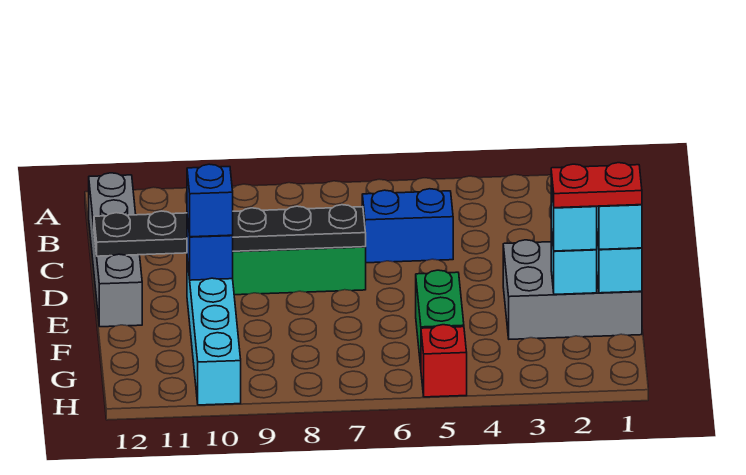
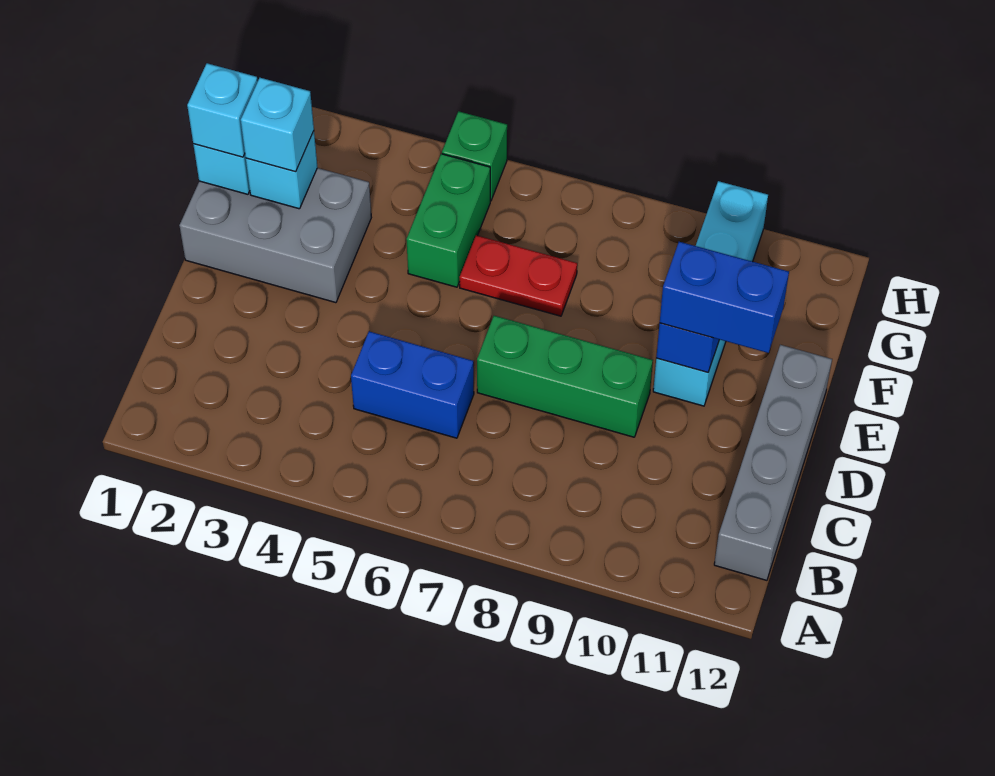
black plate D7:D12 level 2 -> none
blue brick E10 level 3 -> blue brick E10:E11 level 3
red plate F1:F2 level 4 -> red plate F6:F7 level 1
red brick H5 level 1 -> green brick H5 level 1

